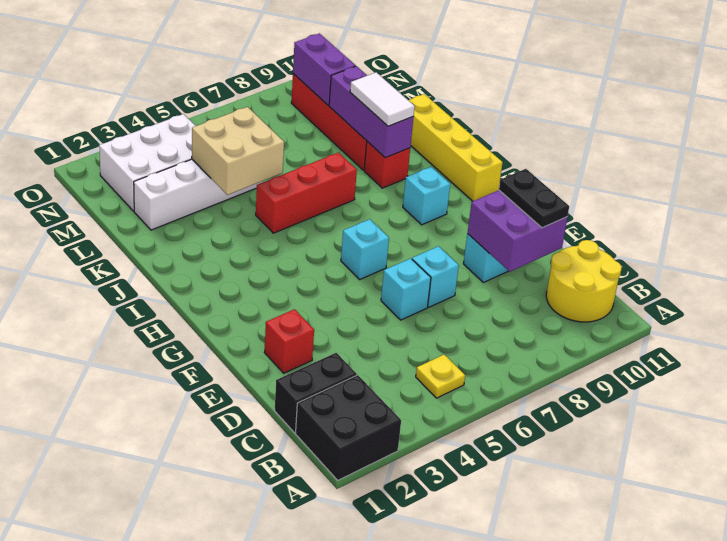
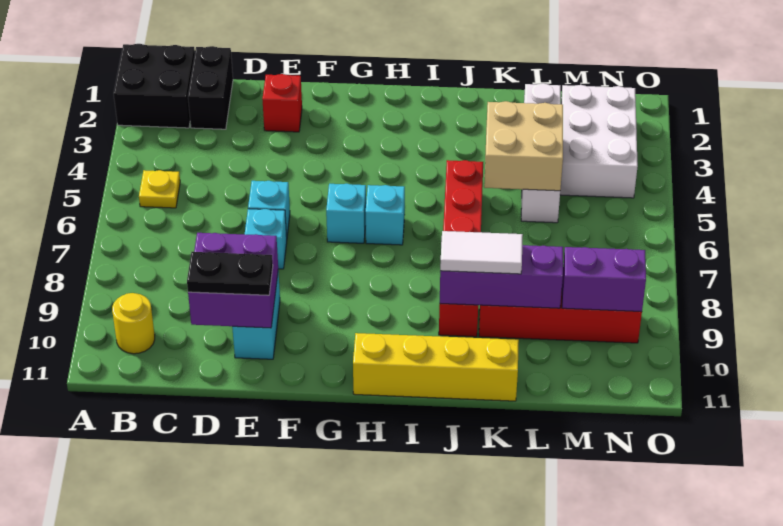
yellow round brick B10:C11 level 1 -> yellow round brick B10 level 1
cyan brick H9 level 1 -> cyan brick H6 level 1

